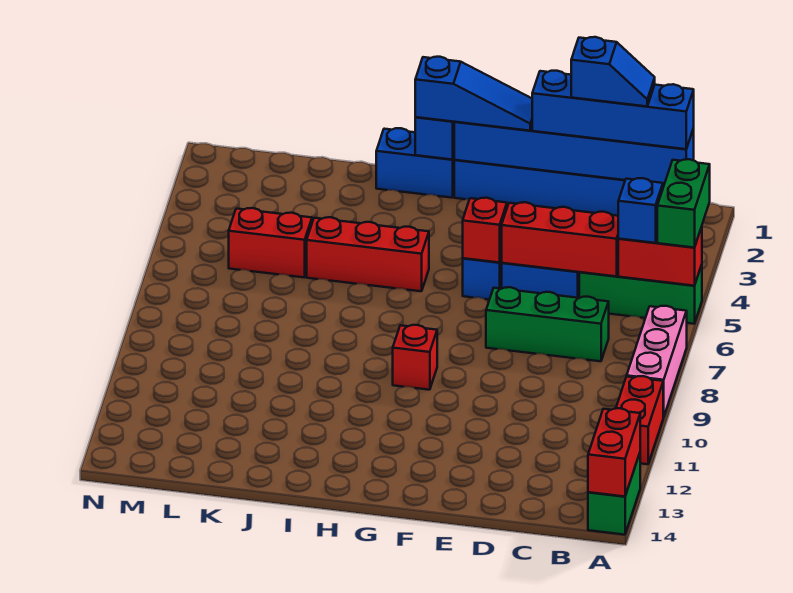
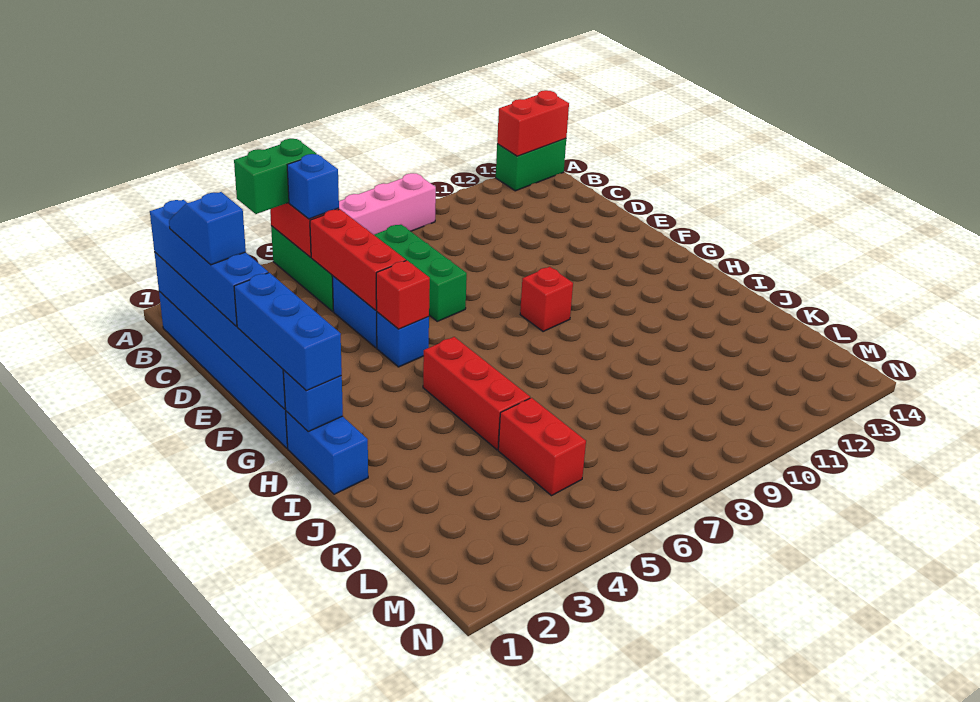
red brick A10:A11 level 1 -> none
blue slope F1:H1 level 3 top H -> blue brick F1:H1 level 3

